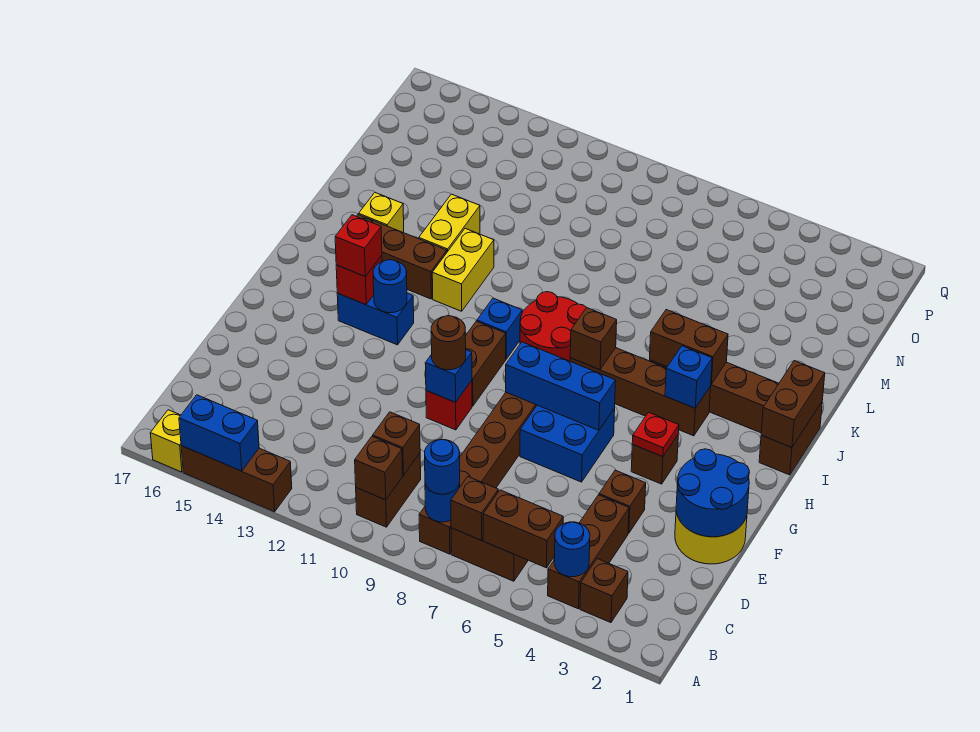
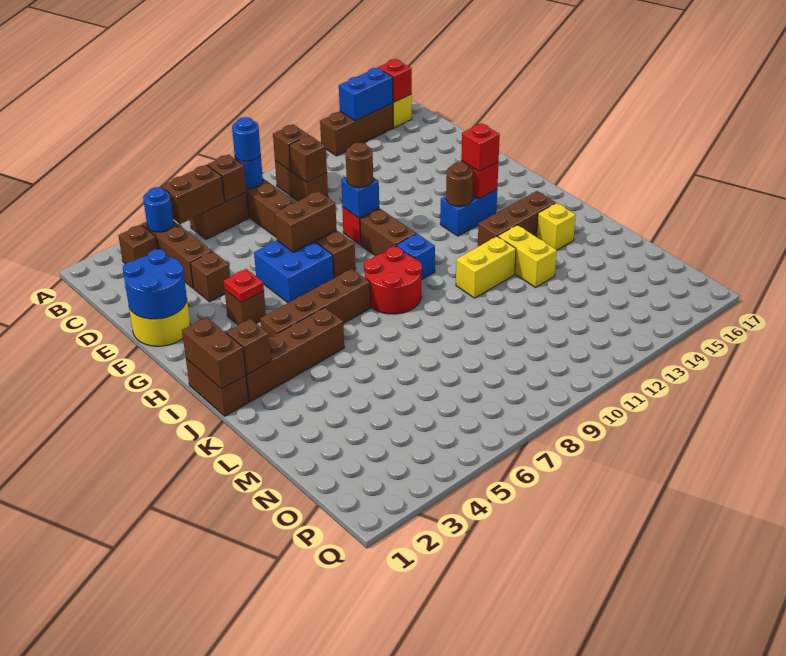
none -> red brick A16 level 2
blue brick G6:G8 level 2 -> none
blue round brick H13 level 2 -> brown round brick H13 level 2
blue brick I4 level 2 -> none
brown brick I7 level 2 -> brown brick J2 level 2
brown brick J4:J5 level 2 -> brown brick F7:F8 level 2
yellow brick J12:K12 level 1 -> yellow brick K11:K12 level 1

